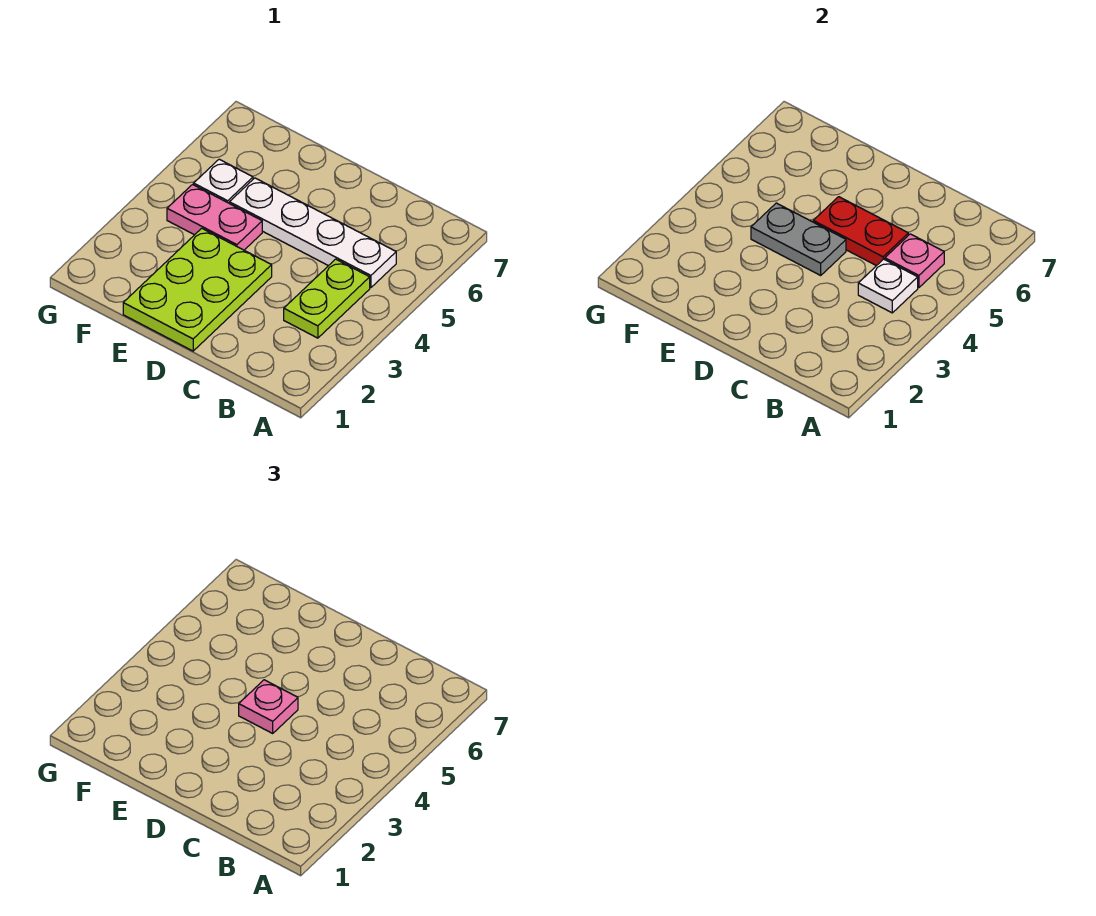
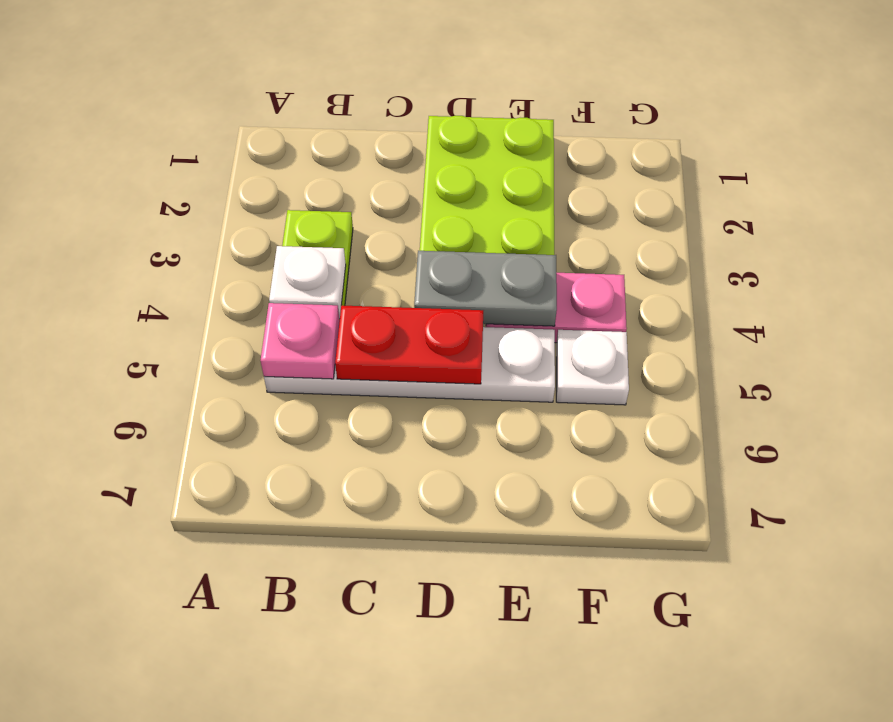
pink plate D4 level 3 -> none

